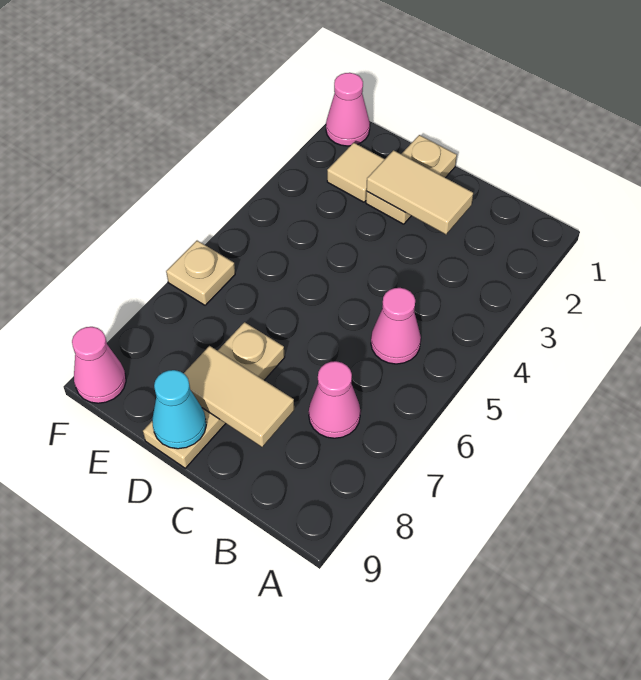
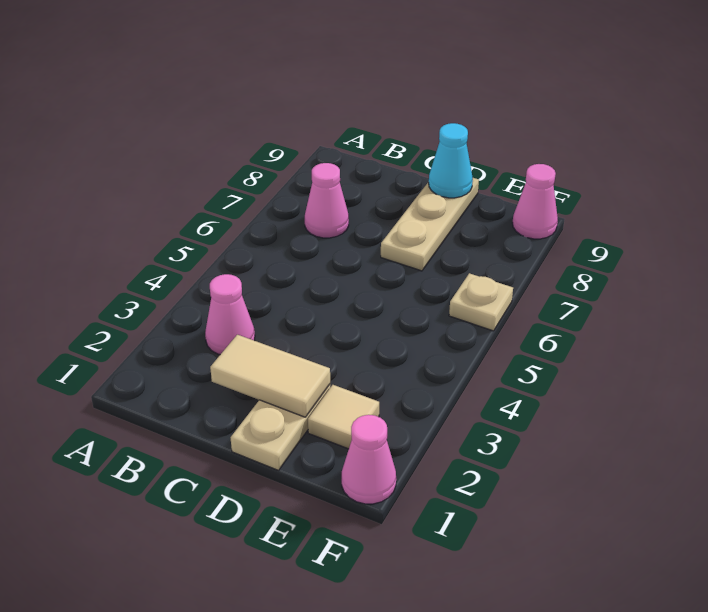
pink cone B5 level 1 -> pink cone B3 level 1
tan tile C8:D8 level 2 -> none

